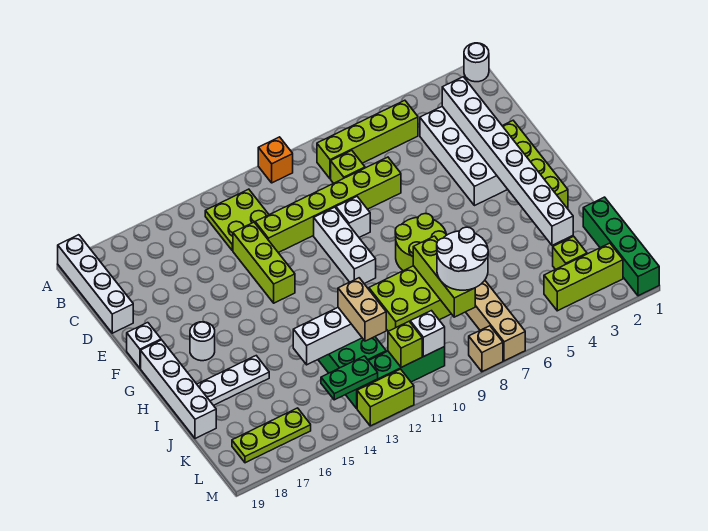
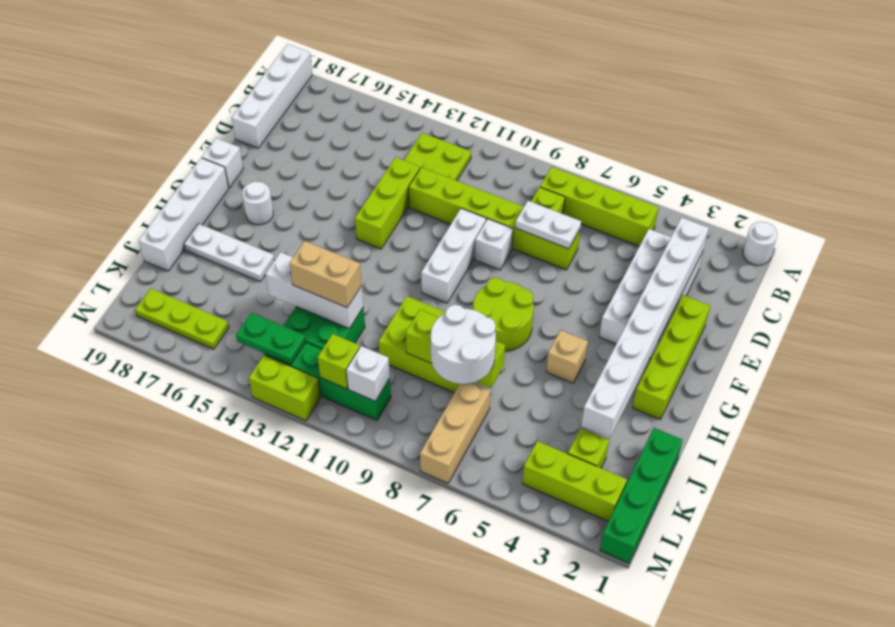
orange brick A10 level 1 -> none
none -> white plate D7:D8 level 2
lime brick I8:K8 level 2 -> lime brick J7:J9 level 2
tan brick J12:K12 level 3 -> tan brick J12:J13 level 3
tan brick M8 level 1 -> tan brick H5 level 1

